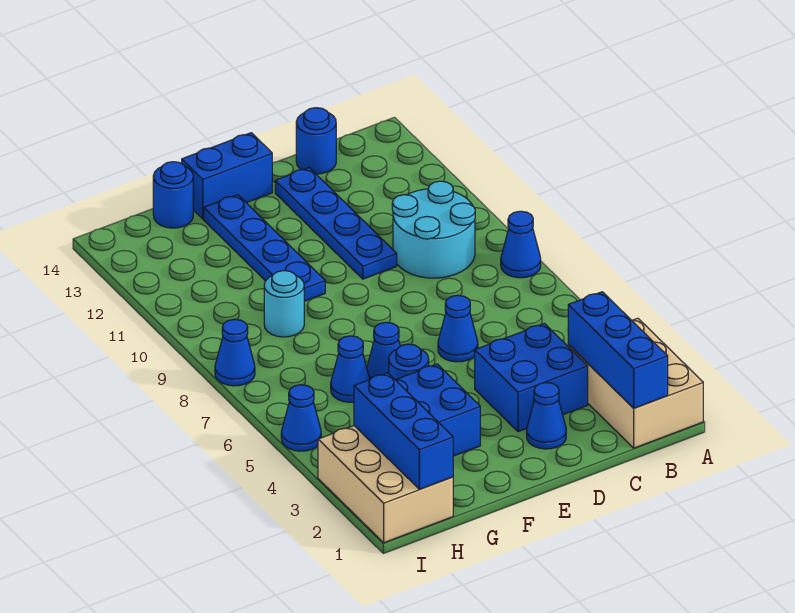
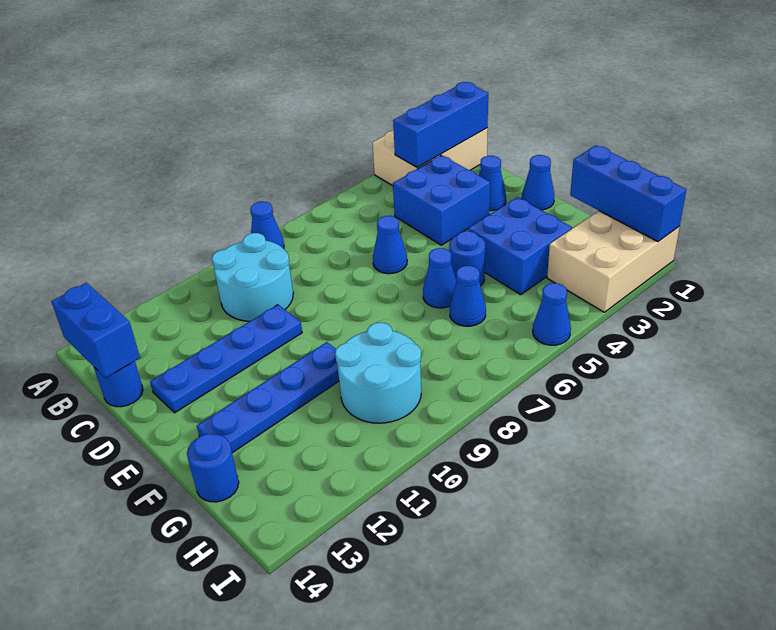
blue brick E14:F14 level 1 -> blue brick B14:C14 level 2
cyan round brick G9 level 1 -> cyan round brick G9:H10 level 1
blue brick H1:H3 level 2 -> blue brick G1:I1 level 2
blue cone I8 level 1 -> blue cone E1 level 1

